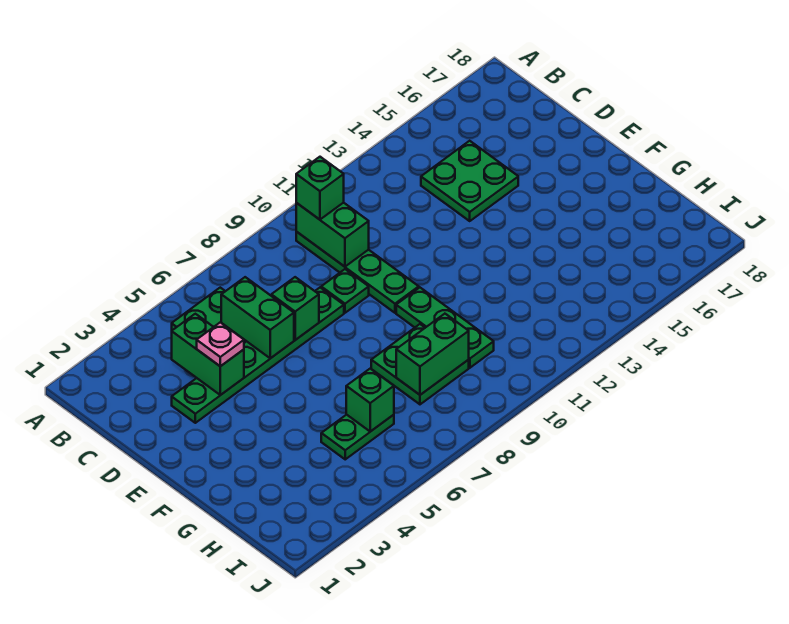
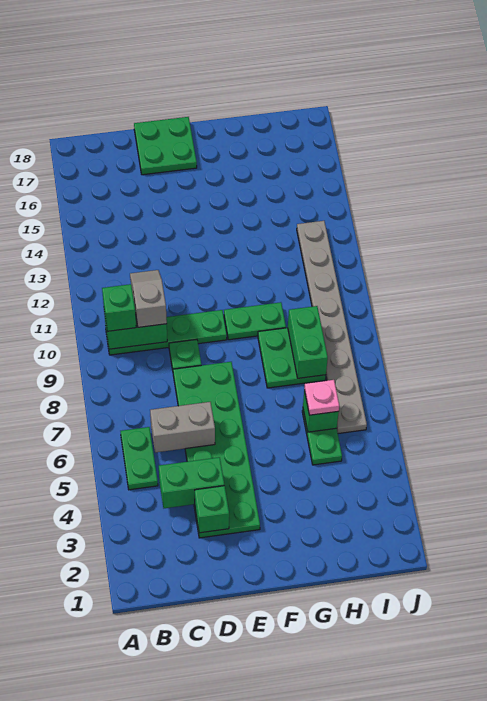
green brick C6:D6 level 2 -> grey brick C6:D6 level 2
none -> grey slope C10:C11 level 3 top 10
green plate C14:D15 level 1 -> green plate D17:E18 level 1
green plate D3:D8 level 1 -> green plate D3:E8 level 1
pink plate D4 level 3 -> pink plate H6 level 3
green brick D7 level 2 -> green brick D3 level 2
green plate F10:H10 level 1 -> green plate F10:G10 level 1
none -> grey plate I6:I13 level 1

